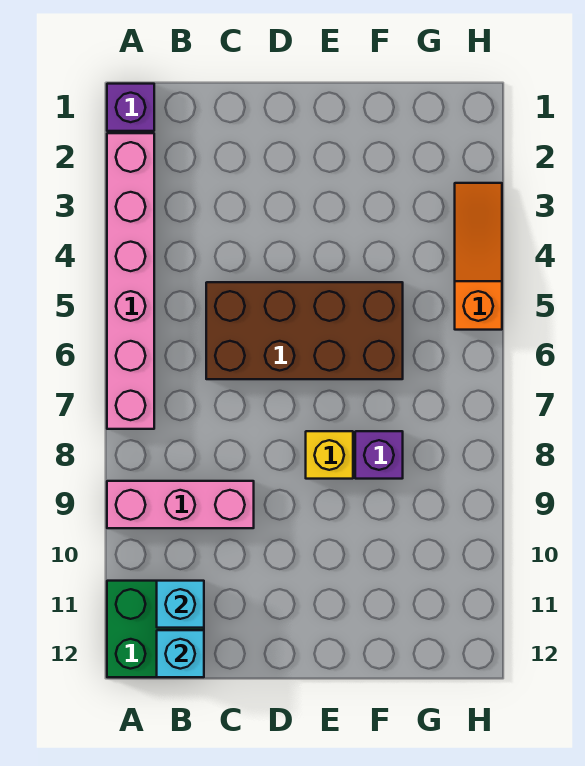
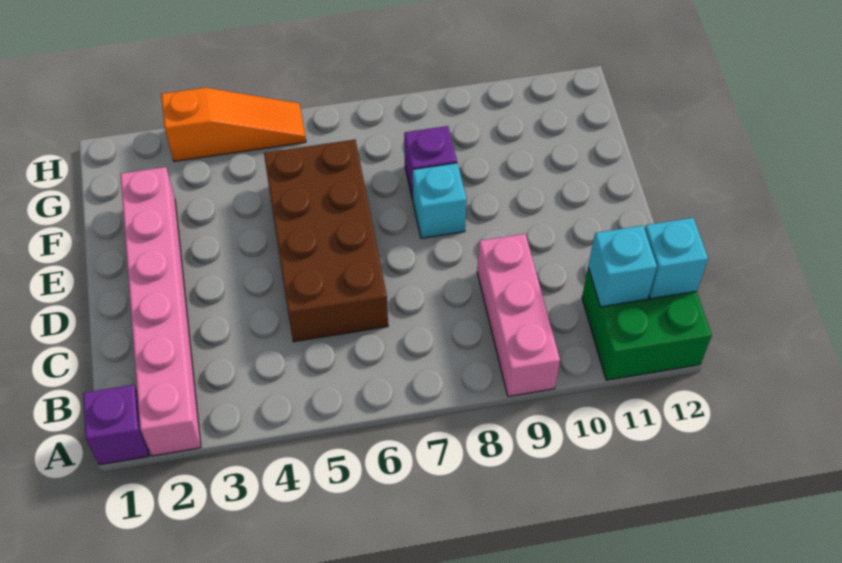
pink brick A2:A7 level 1 -> pink brick A2:F2 level 1
yellow brick E8 level 1 -> cyan brick E8 level 1
orange slope H3:H5 level 1 top 5 -> orange slope H3:H5 level 1 top 3

